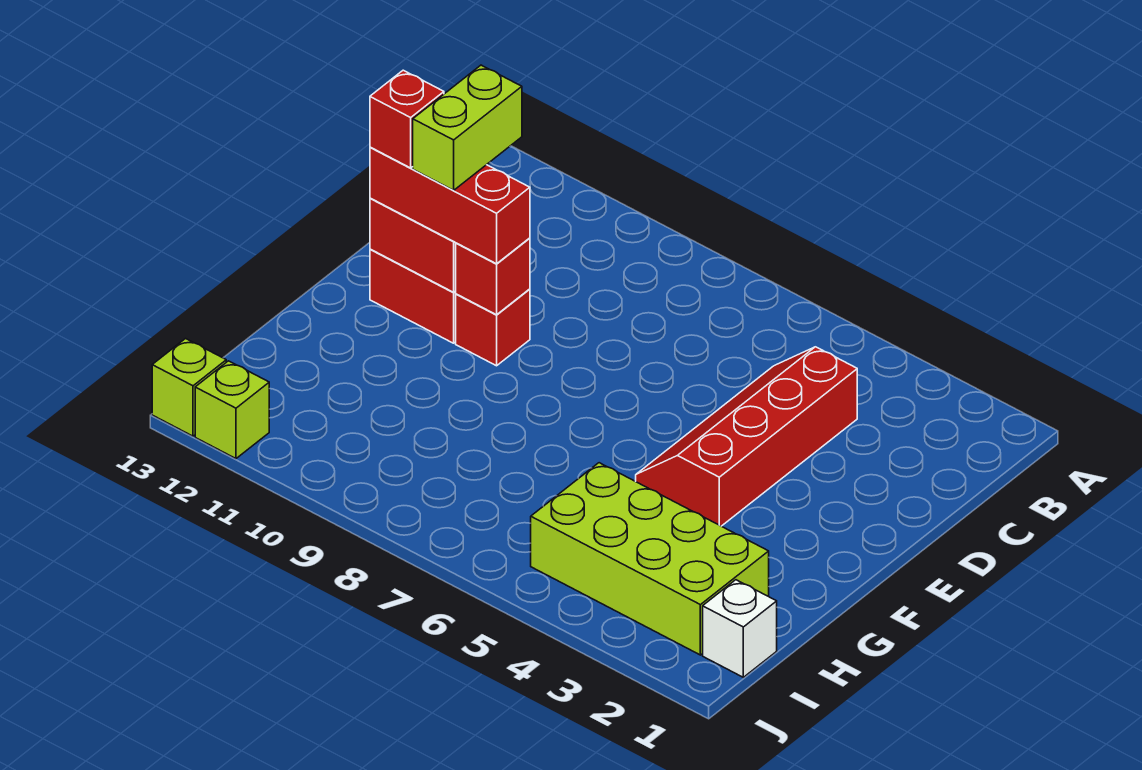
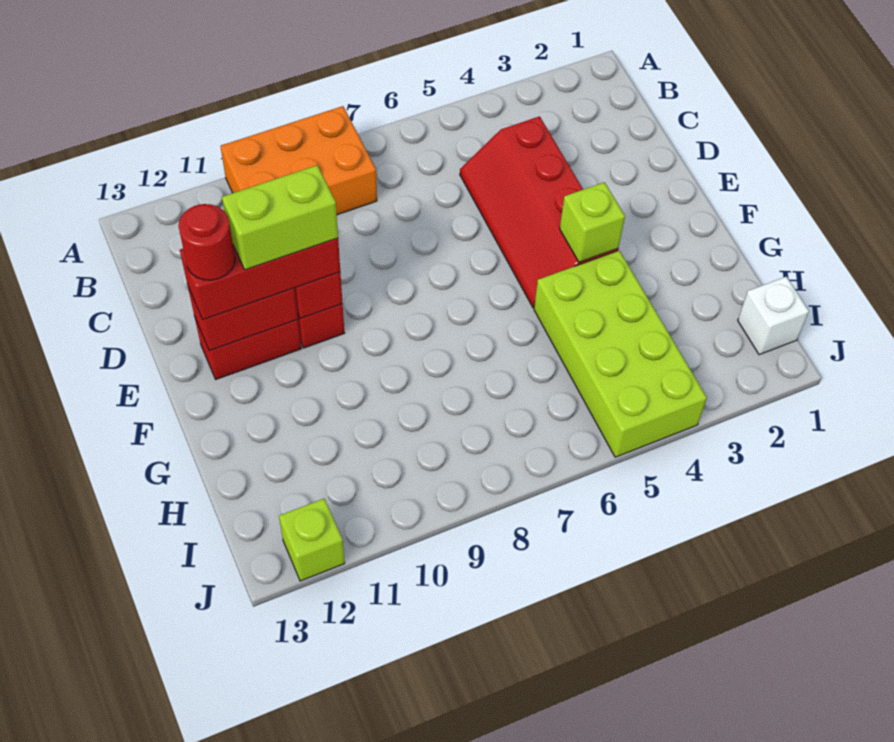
none -> orange brick A8:B10 level 1
lime brick D11:E11 level 4 -> lime brick E10:E11 level 4
red brick E12 level 4 -> red round brick E12 level 4
lime brick H2:I5 level 1 -> lime brick G4:J5 level 1
lime brick J13 level 1 -> lime brick F4 level 2

